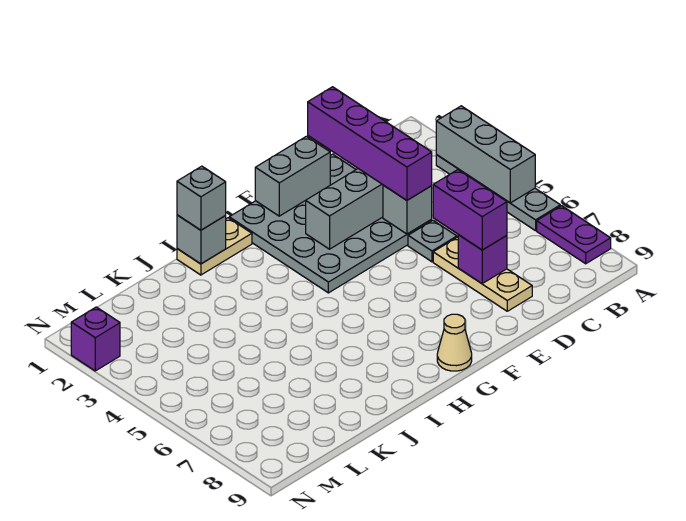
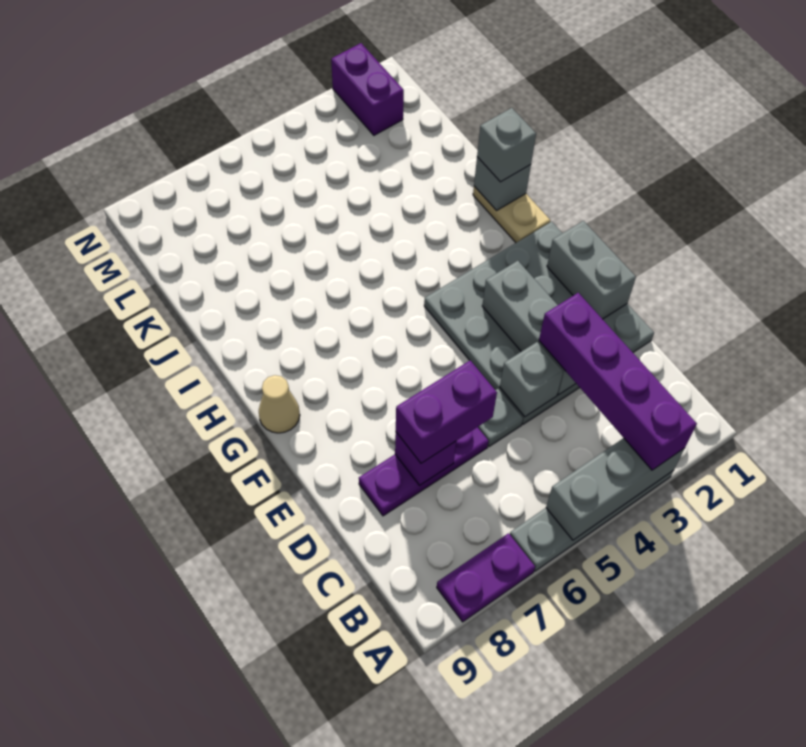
purple brick D1:D4 level 3 -> purple brick A3:D3 level 3
tan plate D6:D8 level 1 -> purple plate D6:D8 level 1
purple brick N2 level 1 -> purple brick M2:N2 level 1

